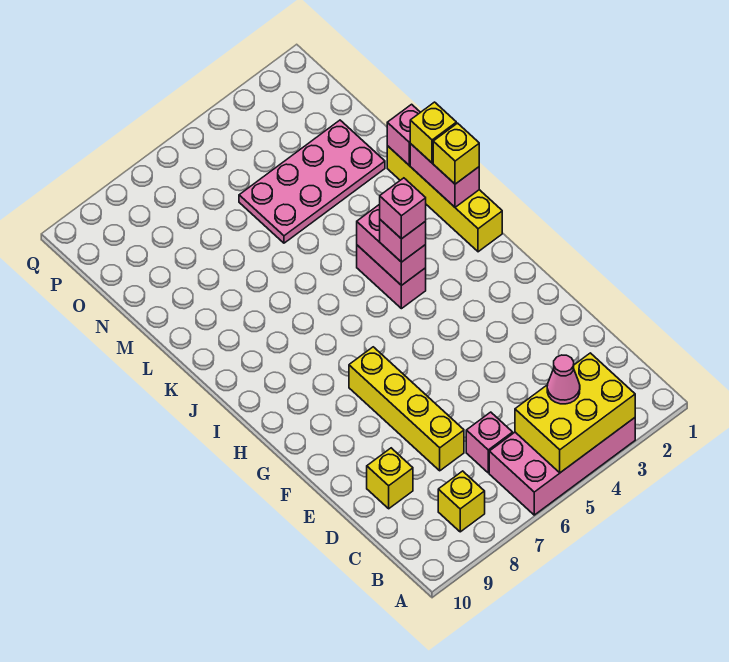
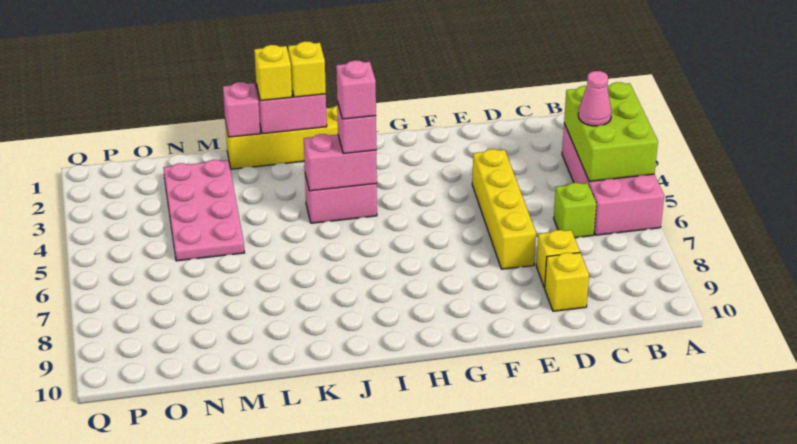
yellow brick A3:B5 level 2 -> lime brick A3:B5 level 2
yellow brick B8 level 1 -> yellow brick D8 level 1
pink brick C6 level 1 -> lime brick C6 level 1
yellow brick D7:G7 level 1 -> yellow brick E4:E7 level 1

